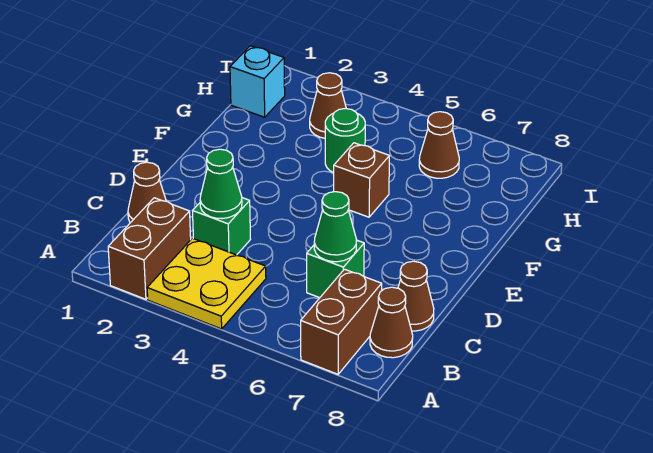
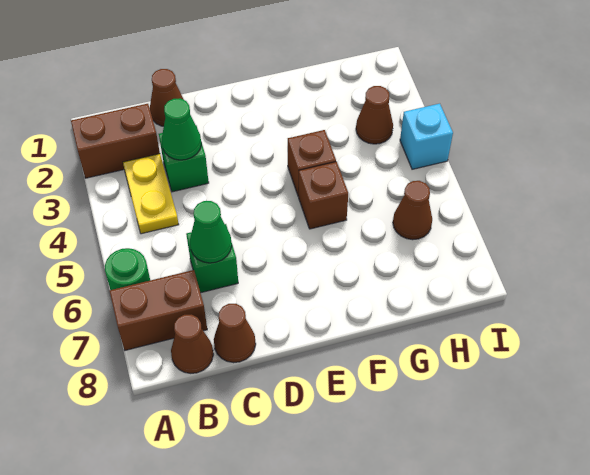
yellow plate A3:B4 level 1 -> yellow plate B3:B4 level 1
none -> brown brick F4 level 1
green round brick G4 level 1 -> green round brick A6 level 1
cyan brick H1 level 1 -> cyan brick I4 level 1

